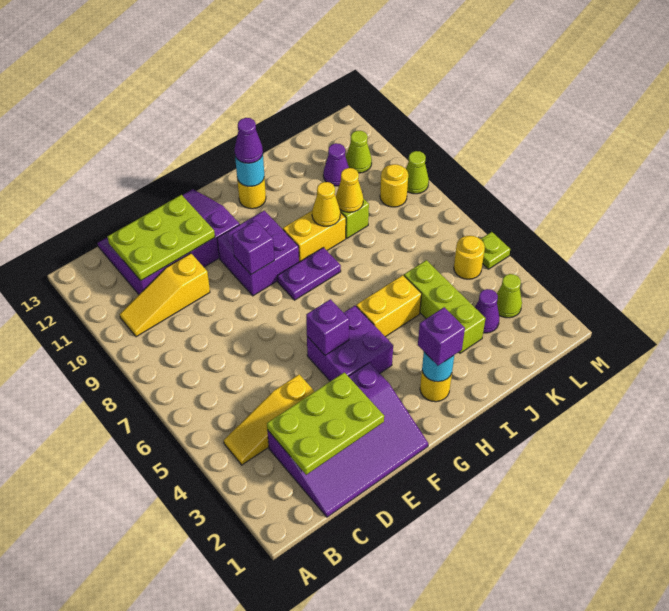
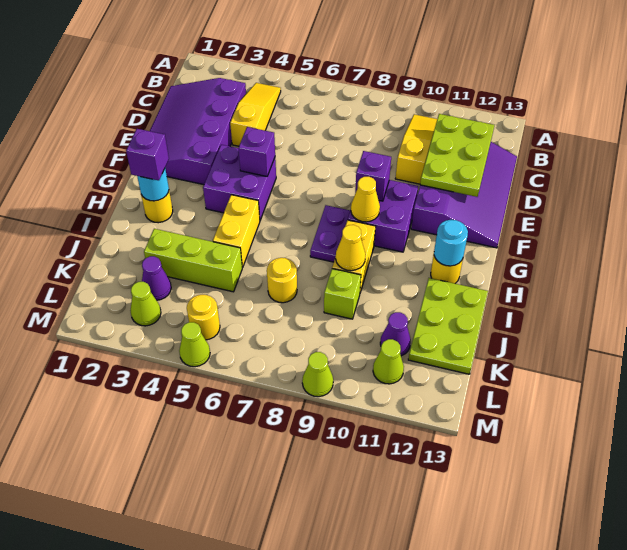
lime plate C2:E3 level 2 -> lime plate I12:K13 level 1
purple cone H12 level 3 -> none
yellow cone J9 level 2 -> yellow cone G9 level 2
yellow round brick L9 level 1 -> yellow round brick J7 level 1
lime plate M5 level 1 -> lime cone M5 level 1

